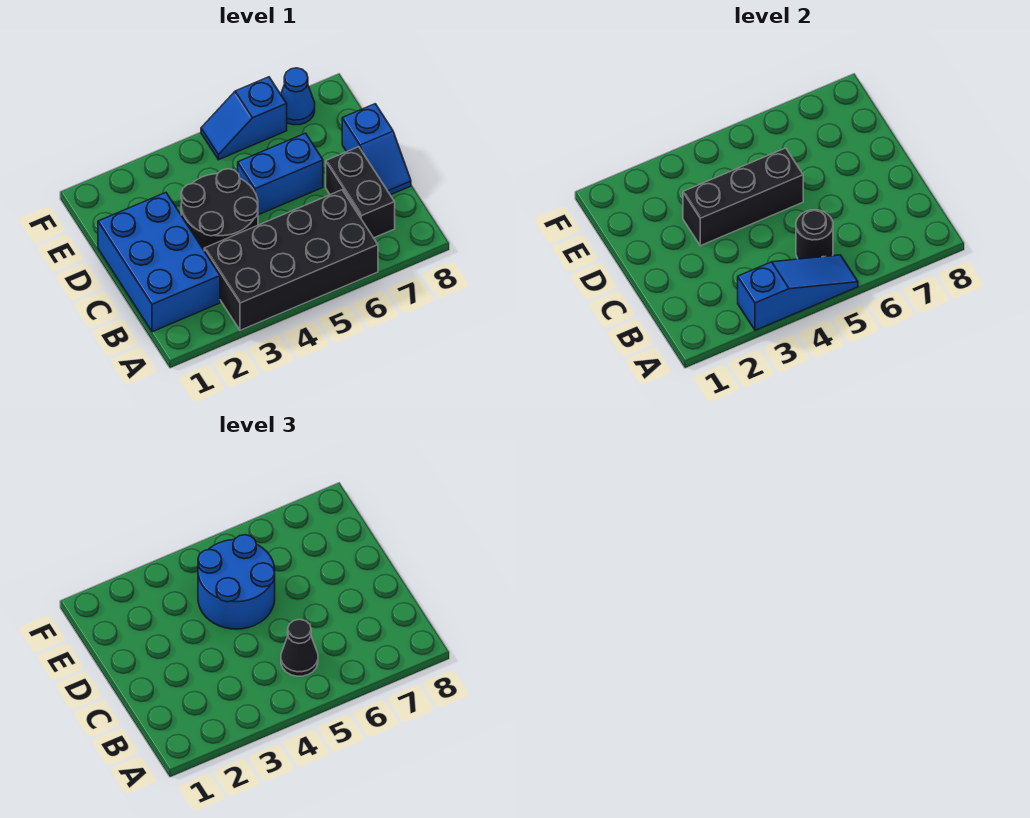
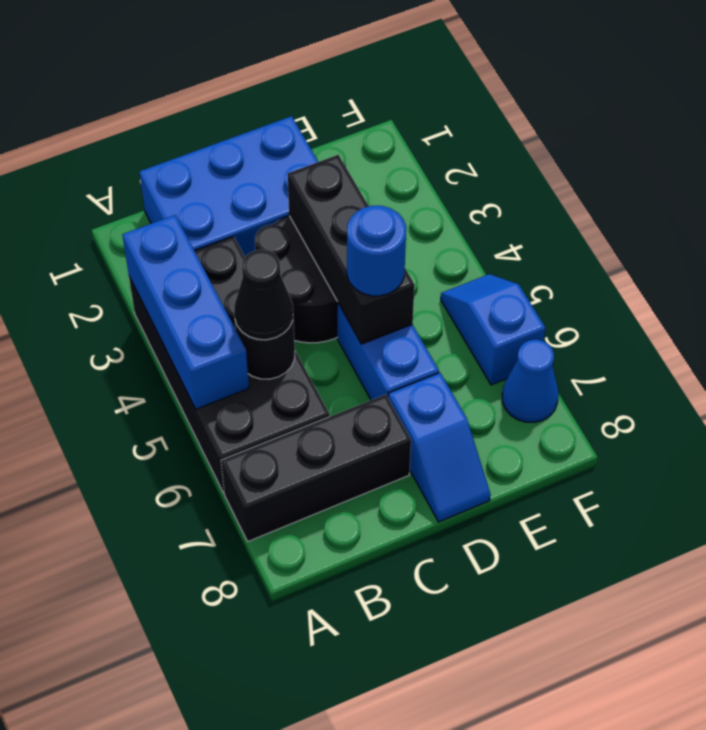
blue slope A3:A5 level 2 top 3 -> blue brick A3:A5 level 2
black brick B7:C7 level 1 -> black brick A7:C7 level 1
blue slope C8:D8 level 1 top D -> blue slope D7:D8 level 1 top 7
blue round brick D4:E5 level 3 -> blue round brick D5 level 3

